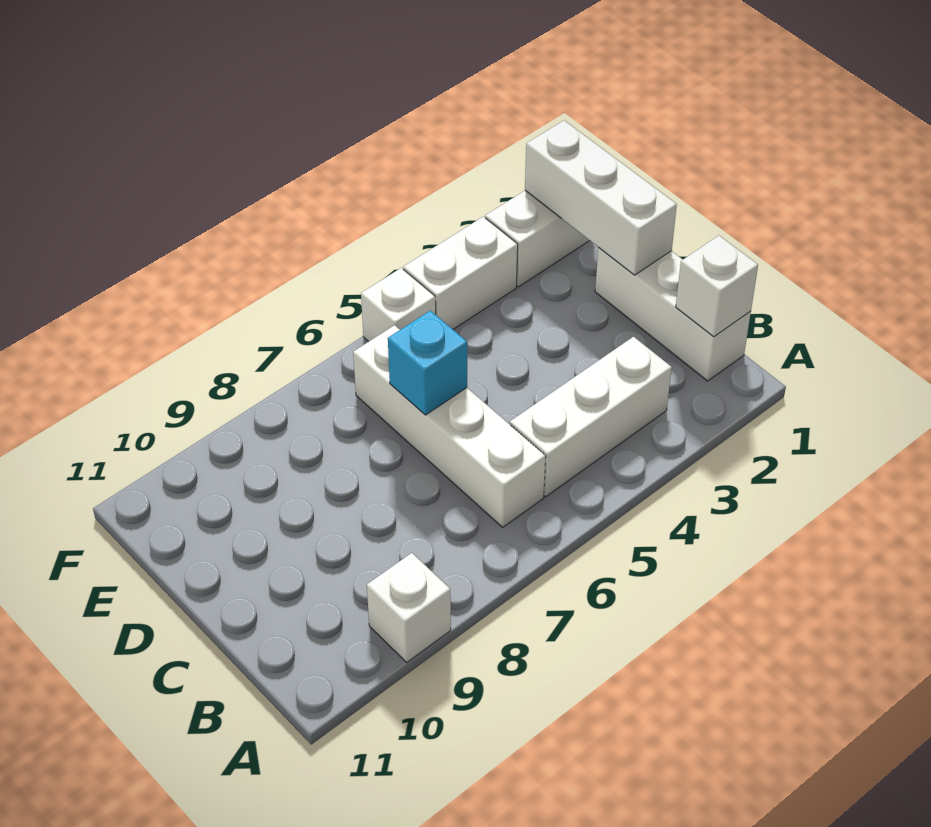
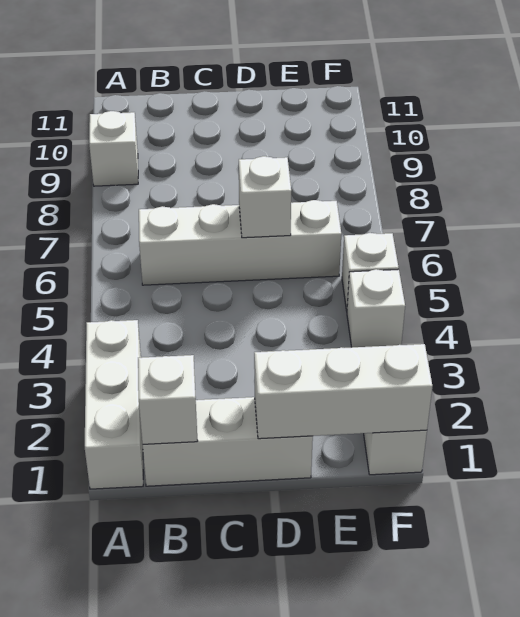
white brick B3:B5 level 1 -> white brick A1:A3 level 1
cyan brick D6 level 2 -> white brick D6 level 2
white brick F3:F4 level 1 -> white brick F4 level 1

